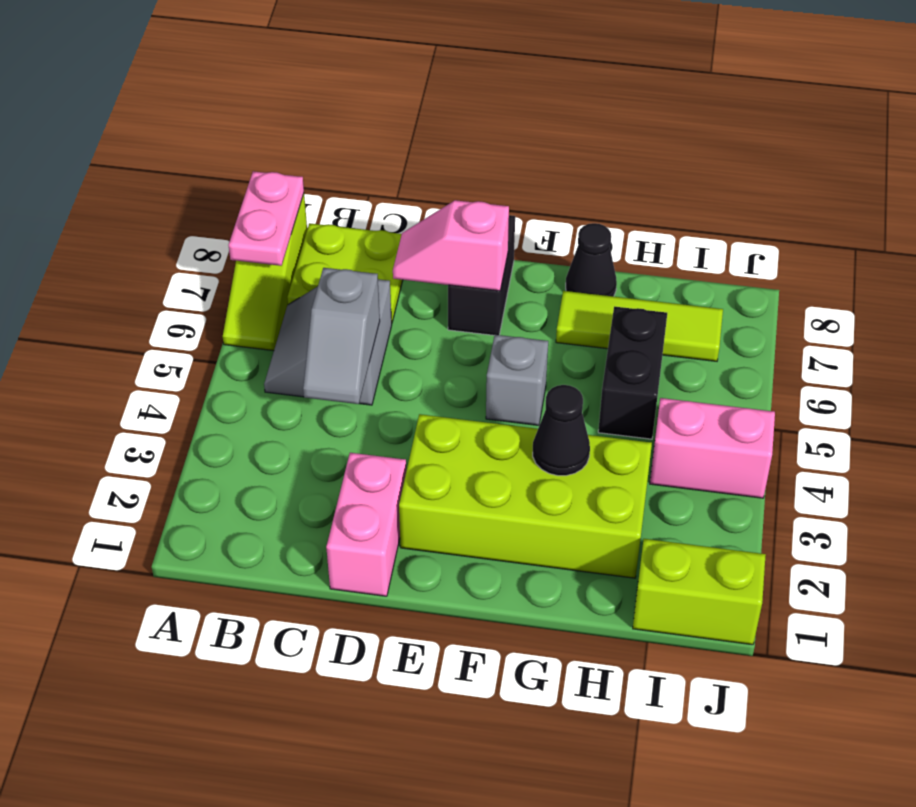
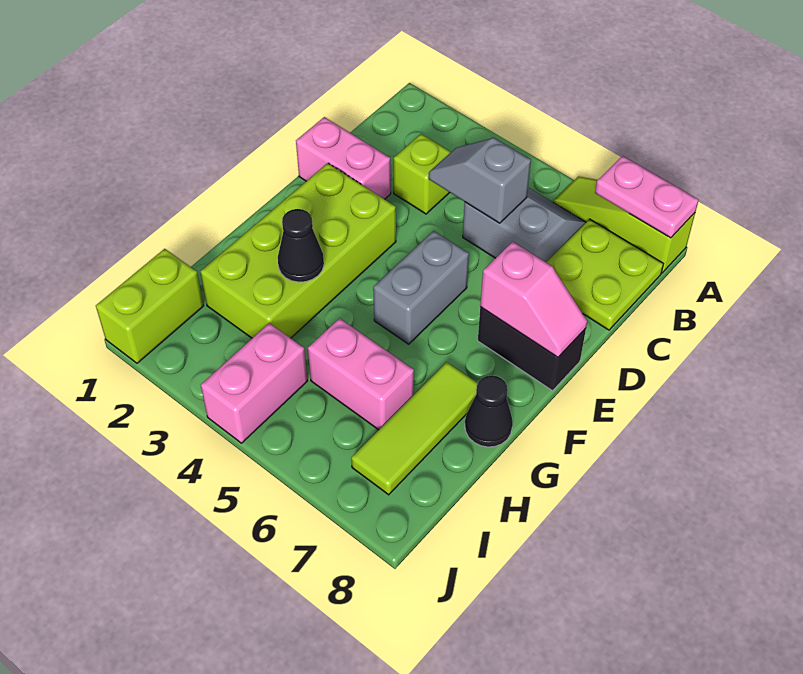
none -> lime brick C3 level 1
pink slope D7:E7 level 2 top E -> pink slope E7:E8 level 2 top 7
grey brick F5 level 1 -> grey brick E5:F5 level 1
black brick H5:H6 level 1 -> pink brick H5:H6 level 1

